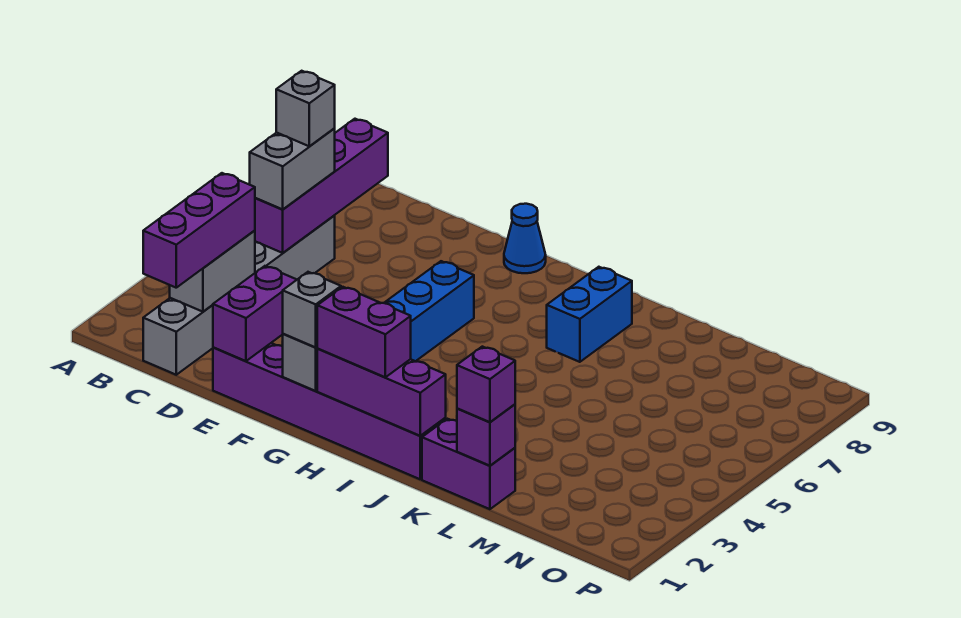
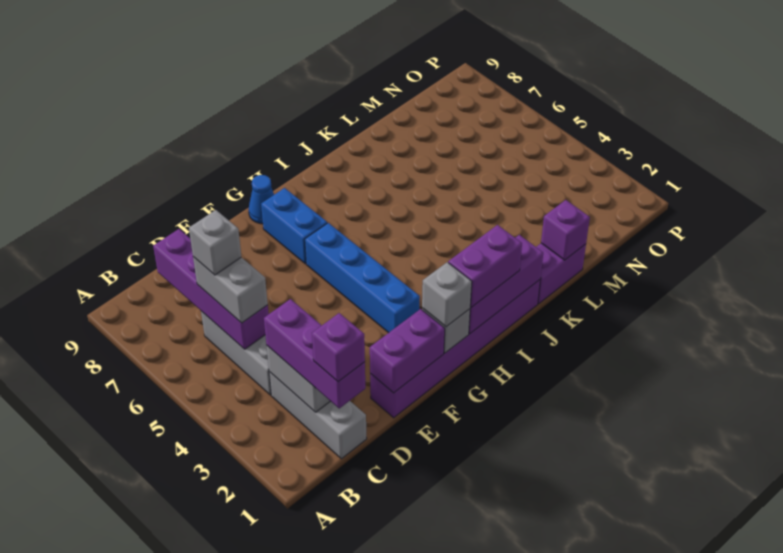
purple brick E1:E2 level 2 -> purple brick E1:F1 level 2
blue brick J7:J8 level 1 -> blue brick G7:G8 level 1
purple brick L1 level 3 -> purple brick C1 level 4

